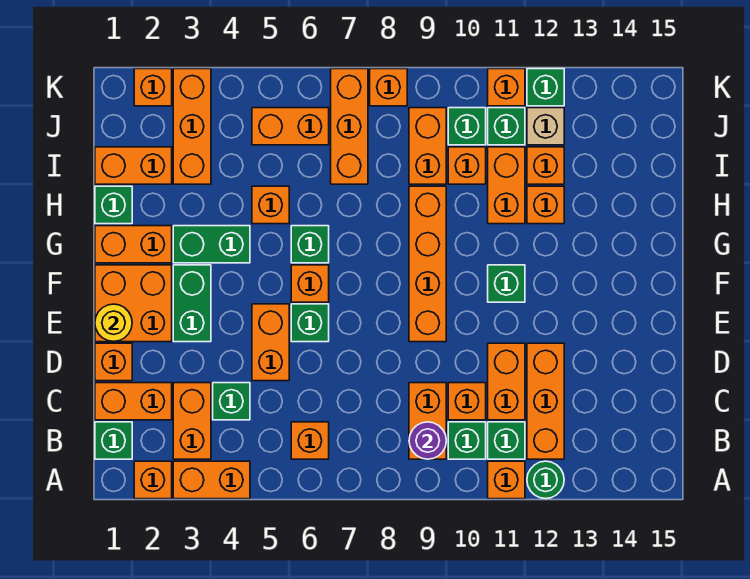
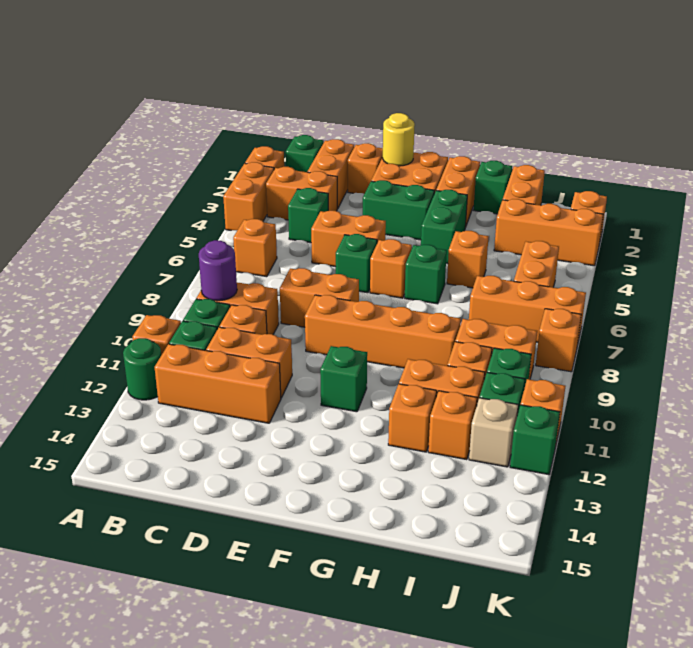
none -> orange brick D8:E8 level 1

